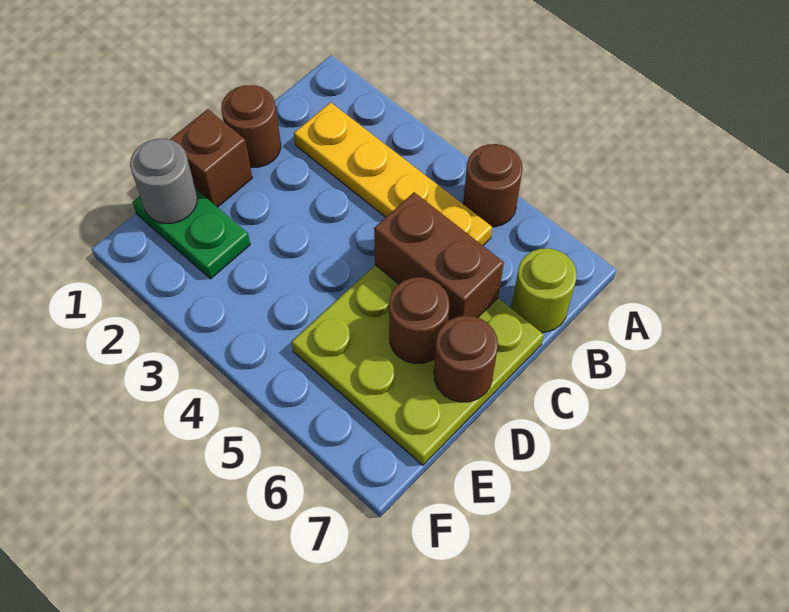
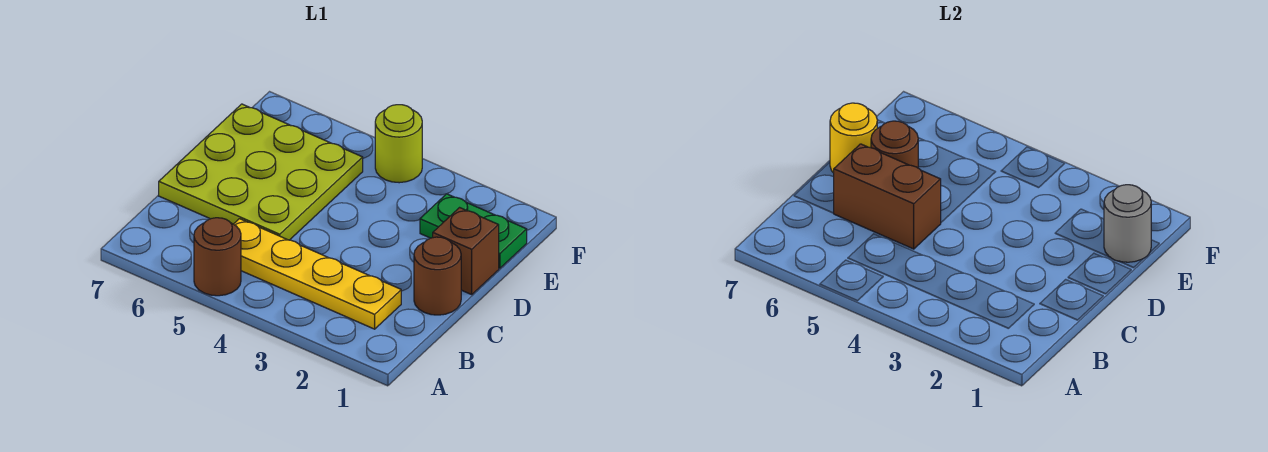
lime round brick B7 level 1 -> lime round brick F4 level 1
brown round brick D7 level 2 -> yellow round brick D7 level 2

